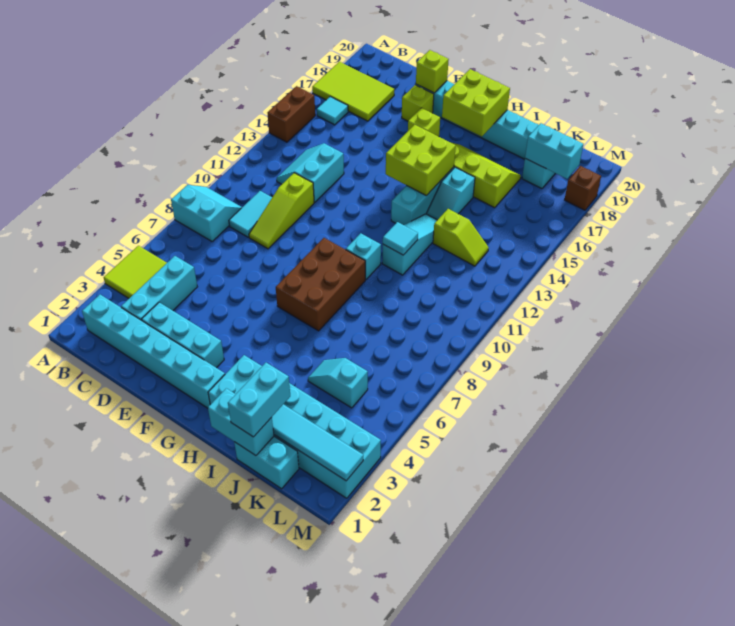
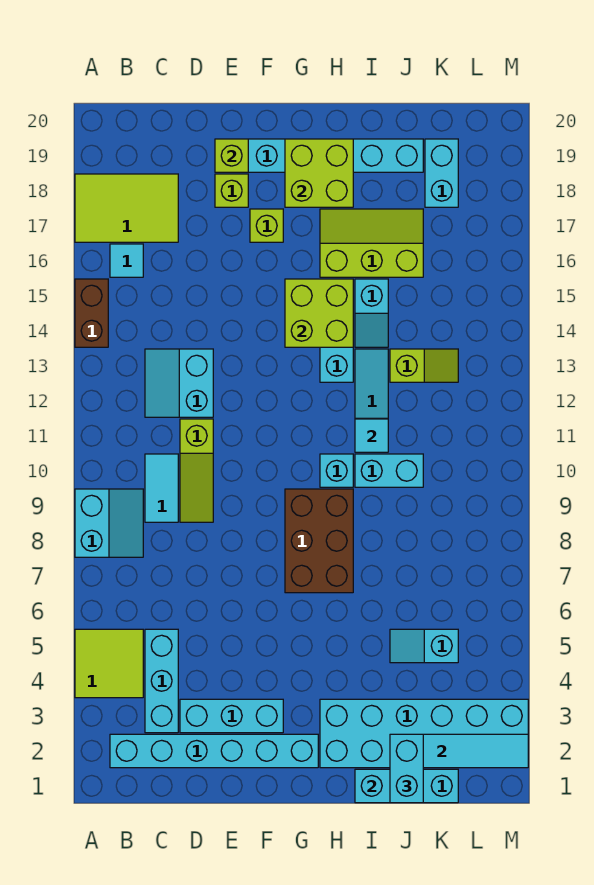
cyan slope A8:B9 level 1 top 8 -> cyan slope A8:B9 level 1 top A
cyan brick K18:L18 level 2 -> cyan brick I10:J10 level 1
brown brick M18 level 1 -> none

